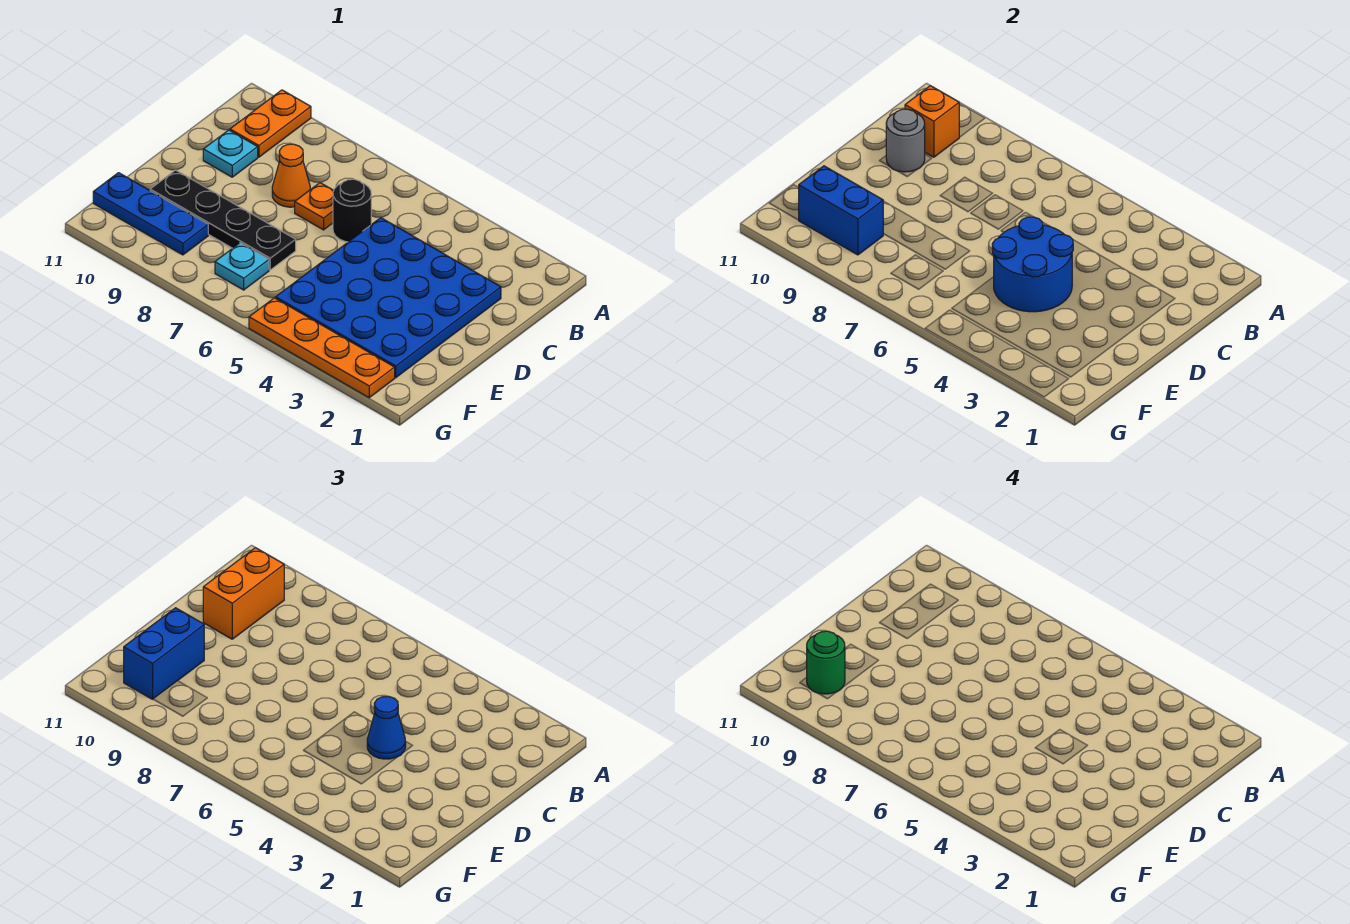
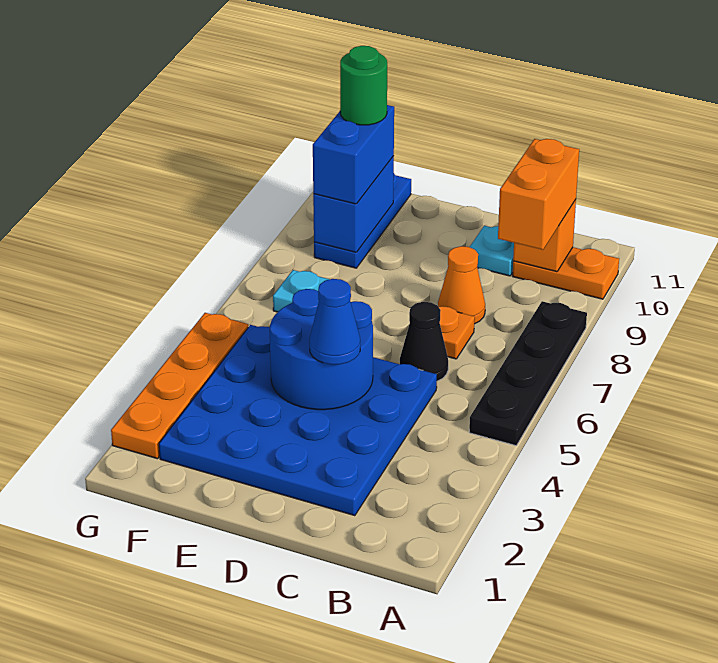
orange brick B10:C10 level 3 -> orange brick B9:B10 level 3
black round brick C6 level 1 -> black cone C6 level 1
grey round brick C10 level 2 -> none
black plate E7:E10 level 1 -> black plate A5:A8 level 1
blue brick E10:F10 level 3 -> blue brick F9:F10 level 3

